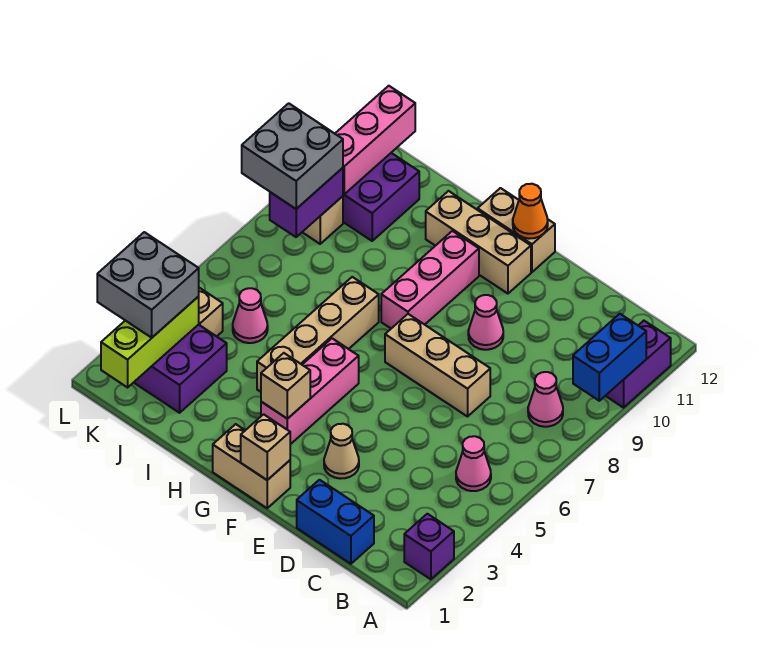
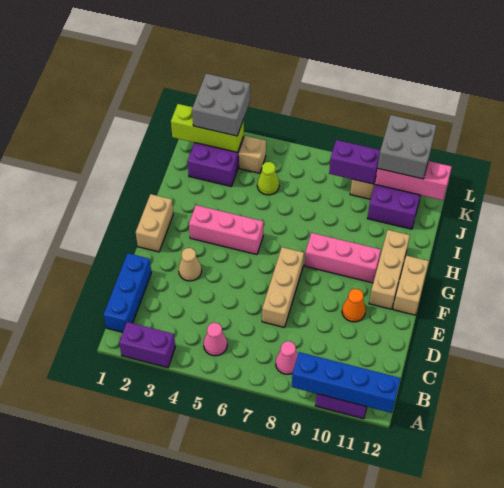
purple brick A2 level 1 -> purple brick A2:A3 level 1
blue brick A9:A10 level 2 -> blue brick A9:A12 level 2
blue brick C1:D1 level 1 -> blue brick B1:D1 level 1
pink cone E9 level 1 -> none
tan brick F1 level 2 -> none
orange cone F12 level 2 -> orange cone E10 level 1
tan brick G3 level 2 -> none
tan brick H4:H7 level 1 -> none
pink cone J5 level 1 -> lime cone J5 level 1
grey brick K8:L9 level 3 -> grey brick K10:L11 level 3

